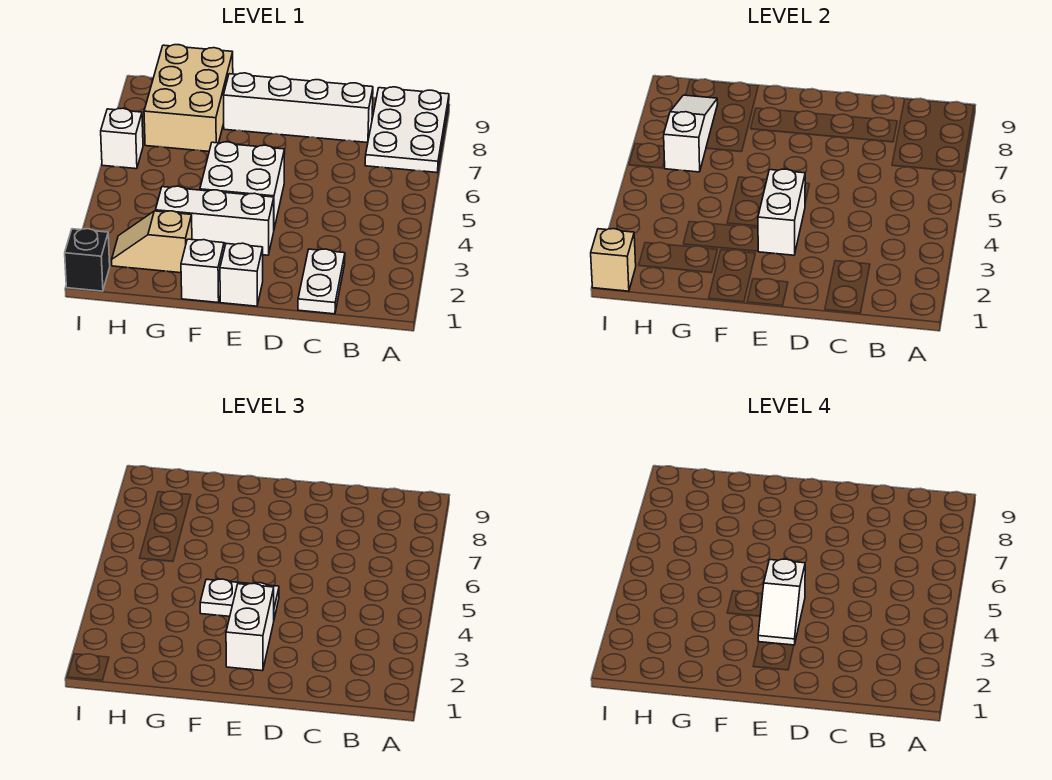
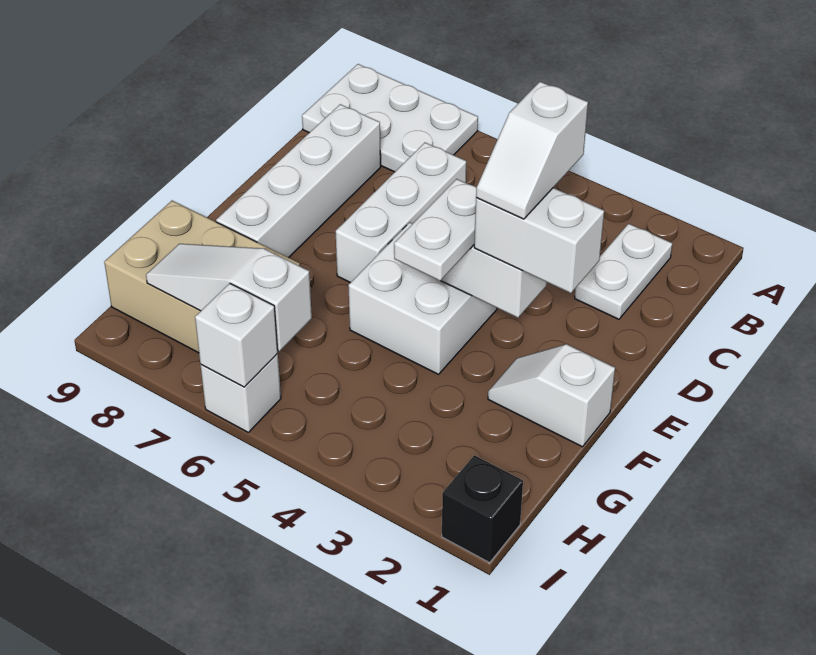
white plate C1:C2 level 1 -> white plate B2:C2 level 1
white brick E1 level 1 -> white brick I6 level 2
white brick E3:G3 level 1 -> white brick C6:E6 level 1
white slope E3:E4 level 4 top 4 -> white slope D3:E3 level 4 top D
tan slope G2:H2 level 1 top G -> none
tan brick I1 level 2 -> none

